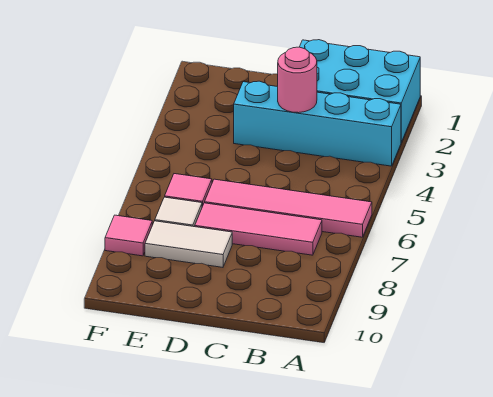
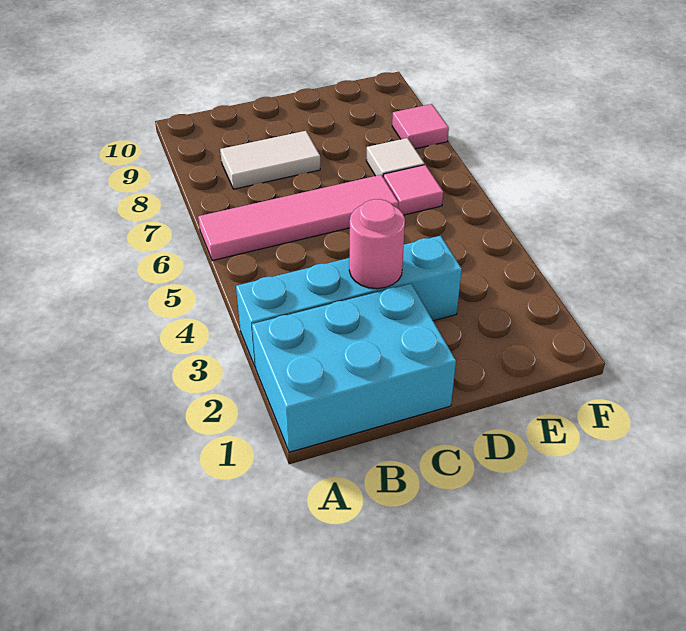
pink tile B7:D7 level 1 -> none
white tile D8:E8 level 1 -> white tile B8:C8 level 1

